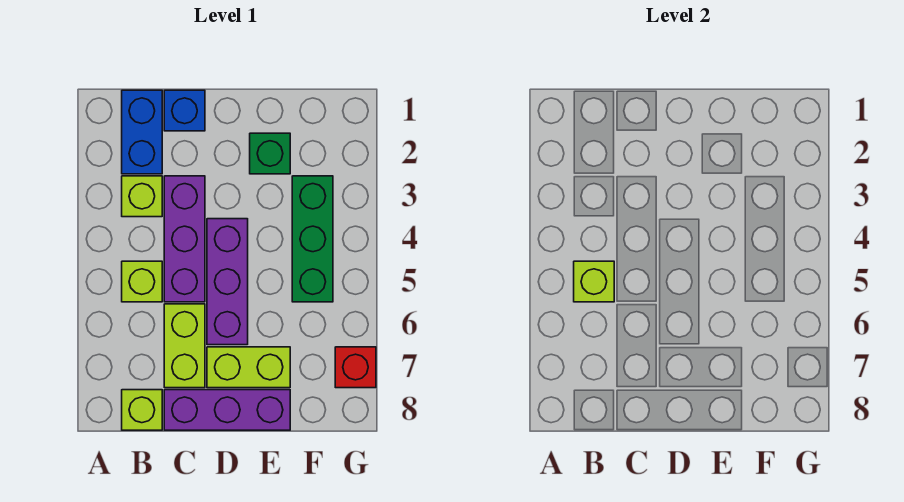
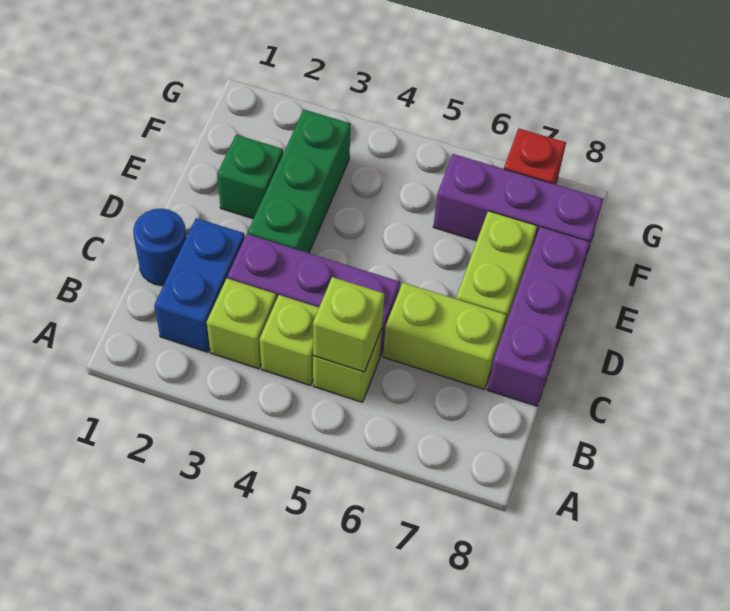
blue brick B1:B2 level 1 -> blue brick B2:C2 level 1
lime brick B8 level 1 -> lime brick B4 level 1
blue brick C1 level 1 -> blue round brick C1 level 1
purple brick D4:D6 level 1 -> purple brick F6:F8 level 1
green brick F3:F5 level 1 -> green brick D3:F3 level 1

